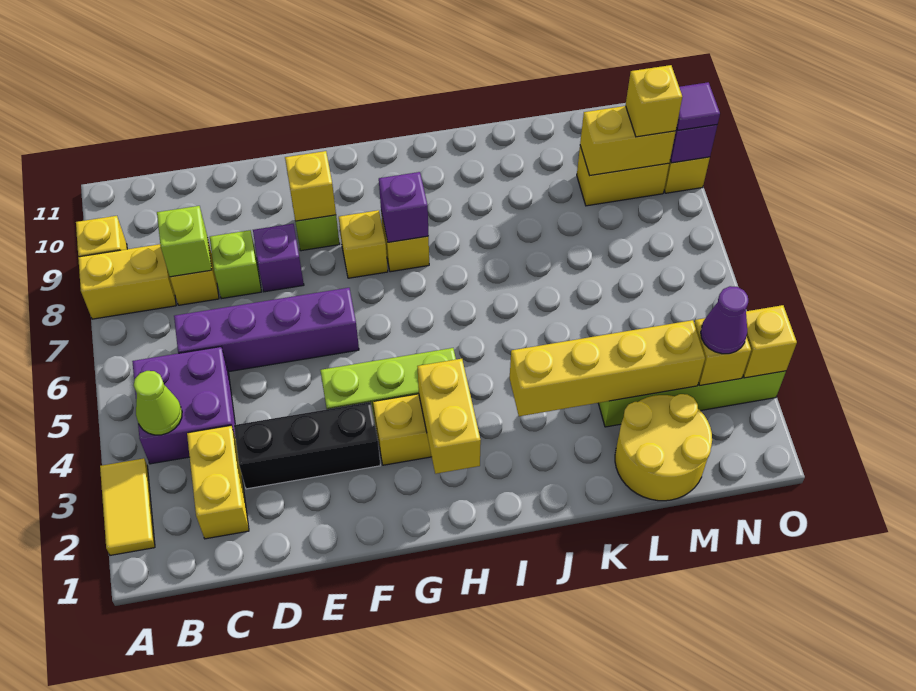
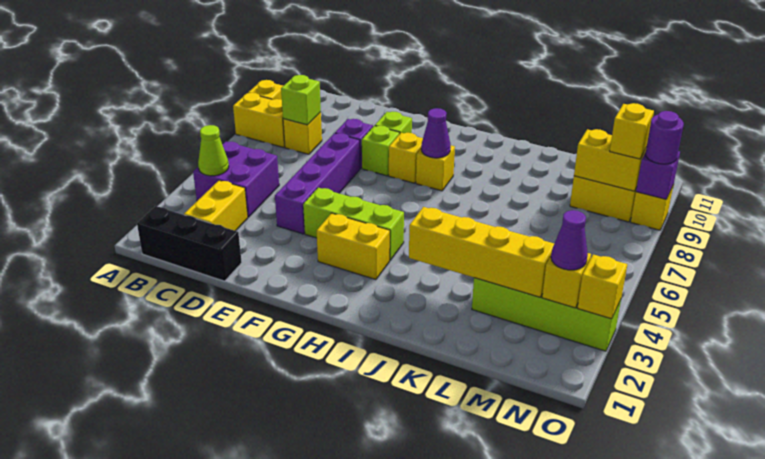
yellow tile A2:A3 level 1 -> none
purple brick C6:F6 level 1 -> purple brick E4:E7 level 1
black brick D3:F3 level 1 -> black brick B1:D1 level 1
lime brick D8 level 1 -> lime brick F8 level 1
yellow brick F9 level 2 -> none
yellow brick H2:H3 level 2 -> none
purple brick H8 level 2 -> purple cone H8 level 2
yellow round brick L1:M2 level 1 -> none
purple tile O9 level 3 -> purple round brick O9 level 3

